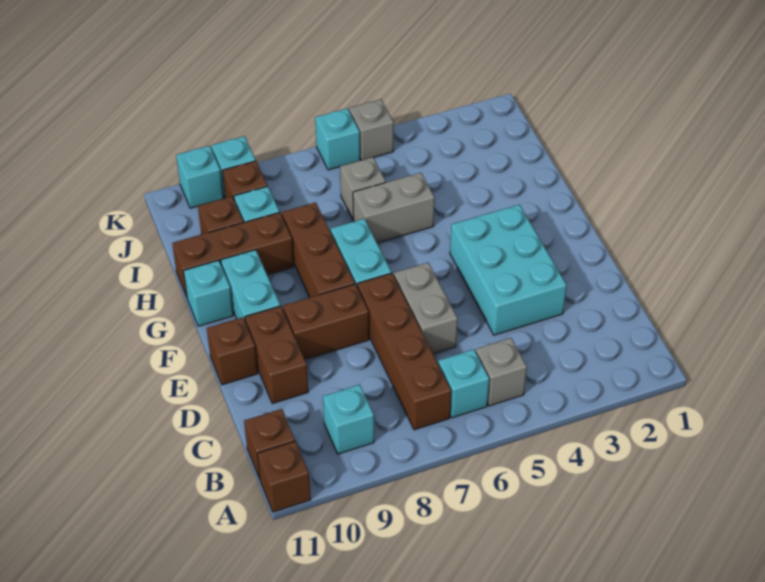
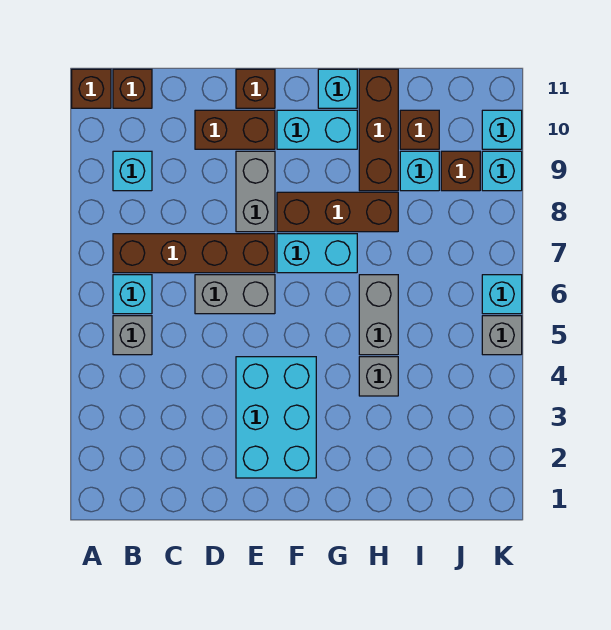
cyan brick D3:F4 level 1 -> cyan brick E2:F4 level 1
brown brick E8:E9 level 1 -> grey brick E8:E9 level 1
grey brick I6 level 1 -> grey brick H4 level 1

